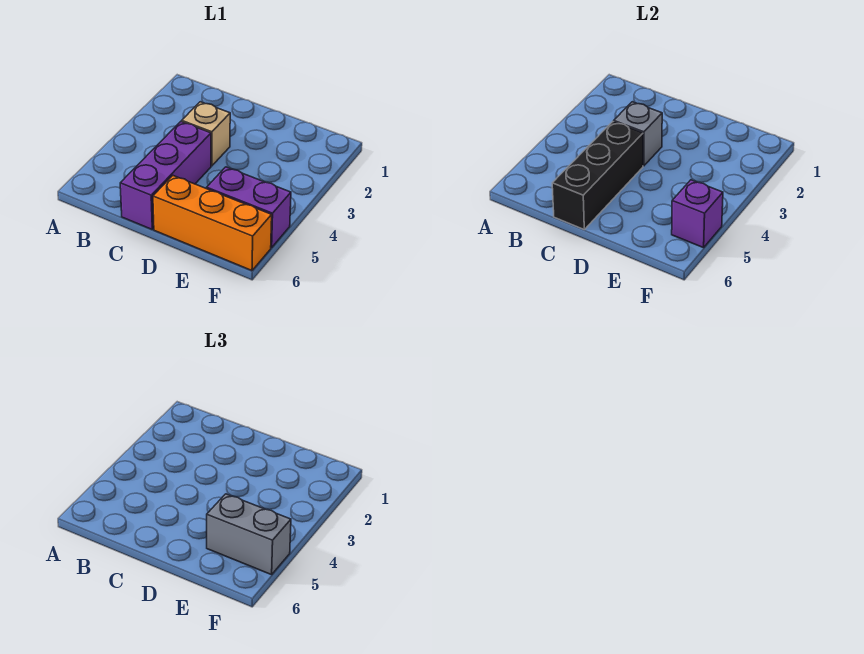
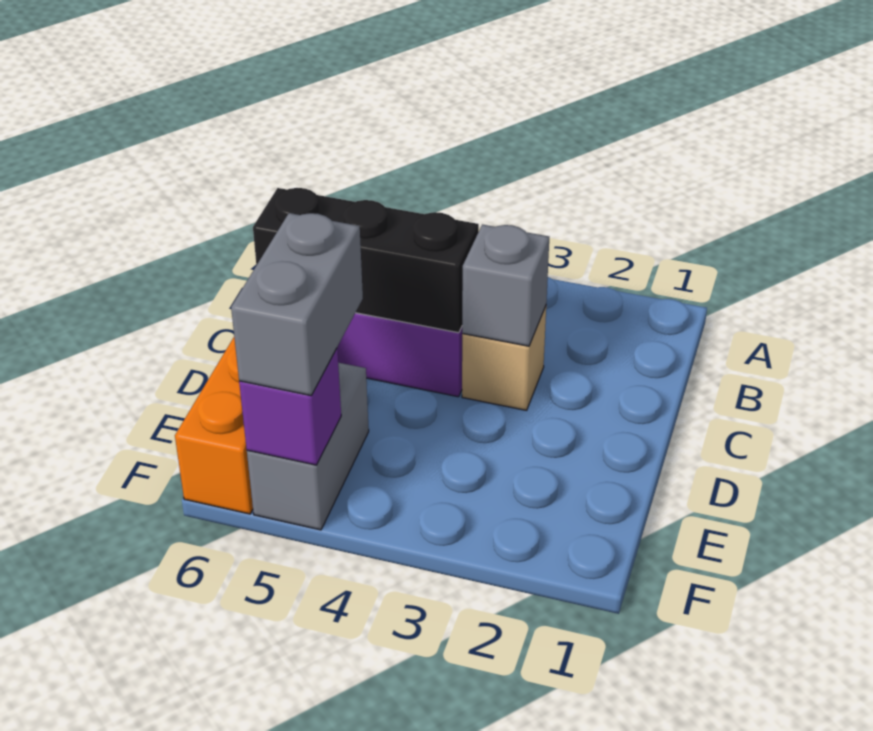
purple brick E5:F5 level 1 -> grey brick E5:F5 level 1

